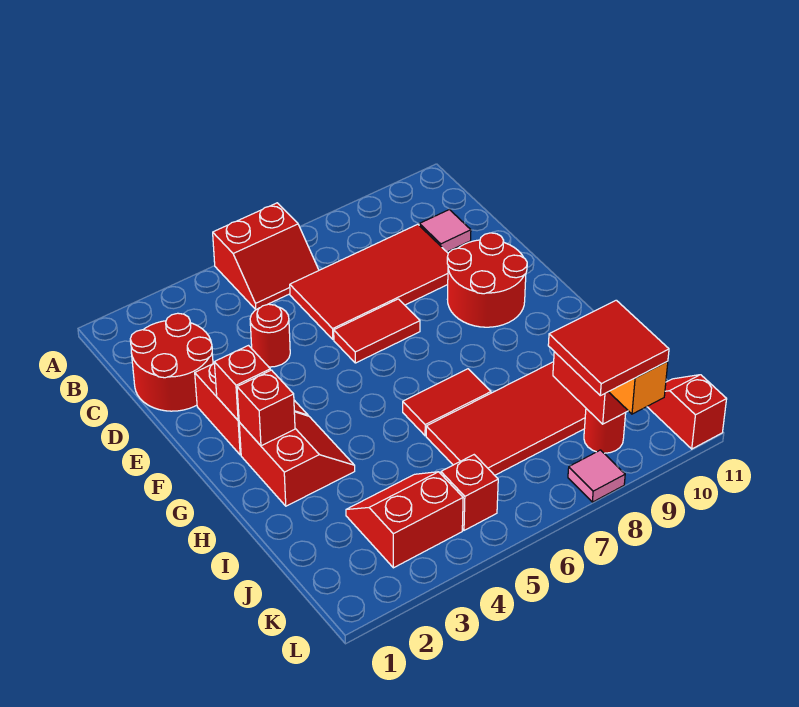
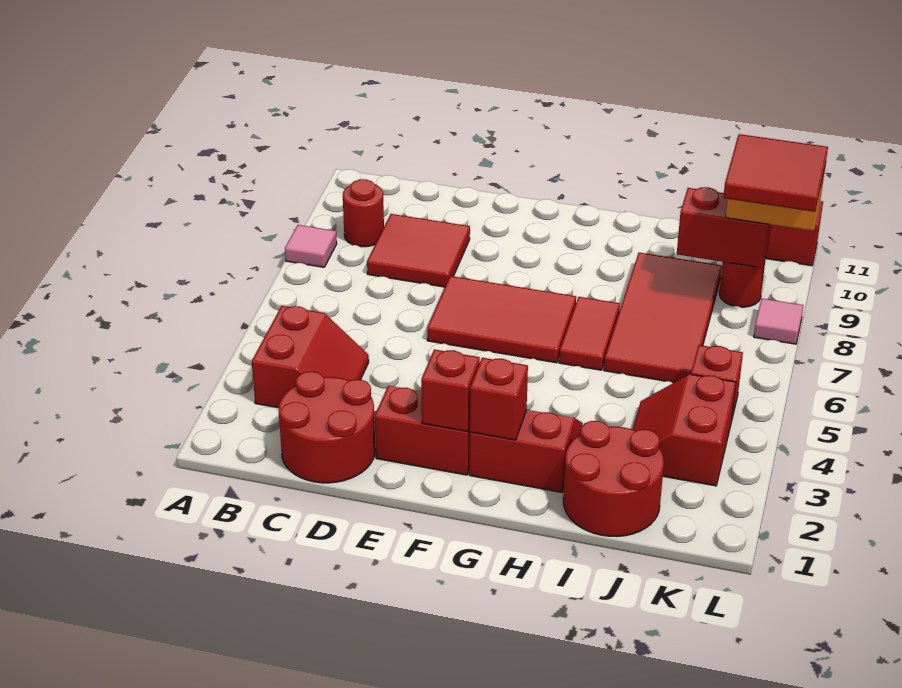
red slope A5:B6 level 1 top A -> red slope B3:C4 level 1 top B
red tile C6:D9 level 1 -> red tile C8:D9 level 1
pink tile C10 level 1 -> pink tile A8 level 1
red round brick D4 level 1 -> red round brick B9 level 1
red tile E6:E7 level 1 -> red tile E6:G7 level 1
red round brick E9:F10 level 1 -> red round brick I1:J2 level 1

